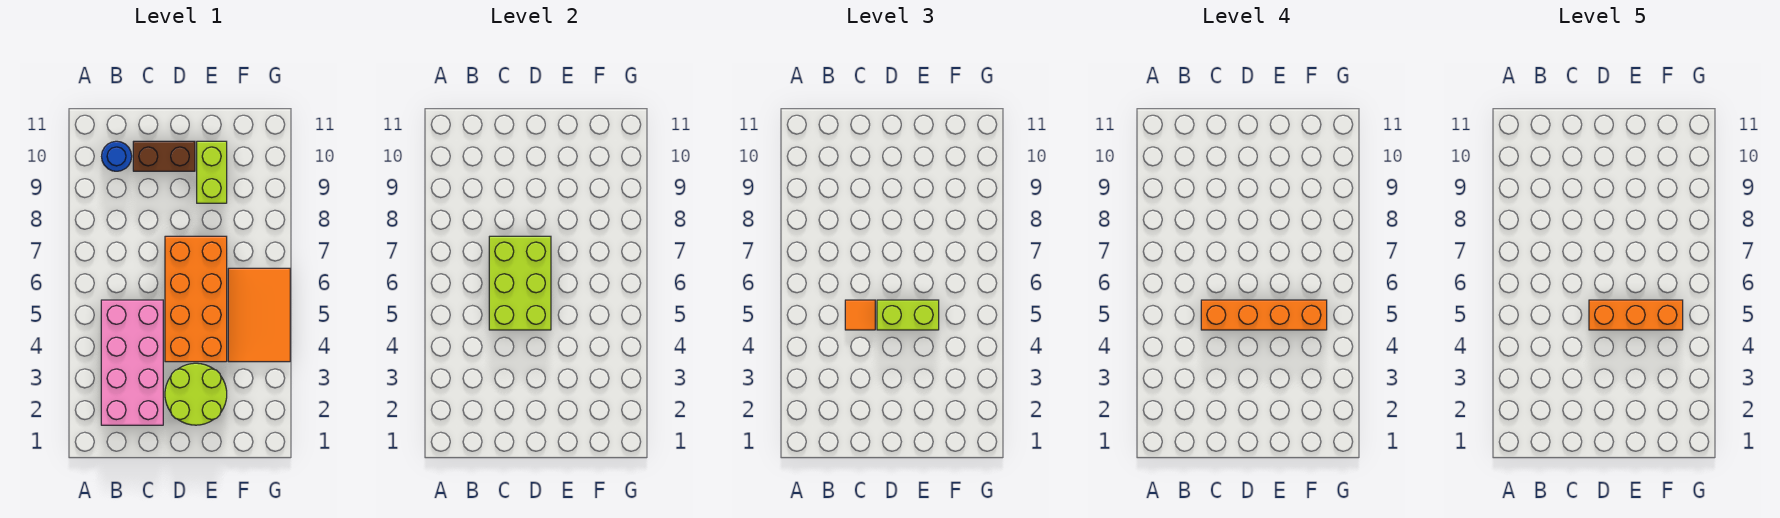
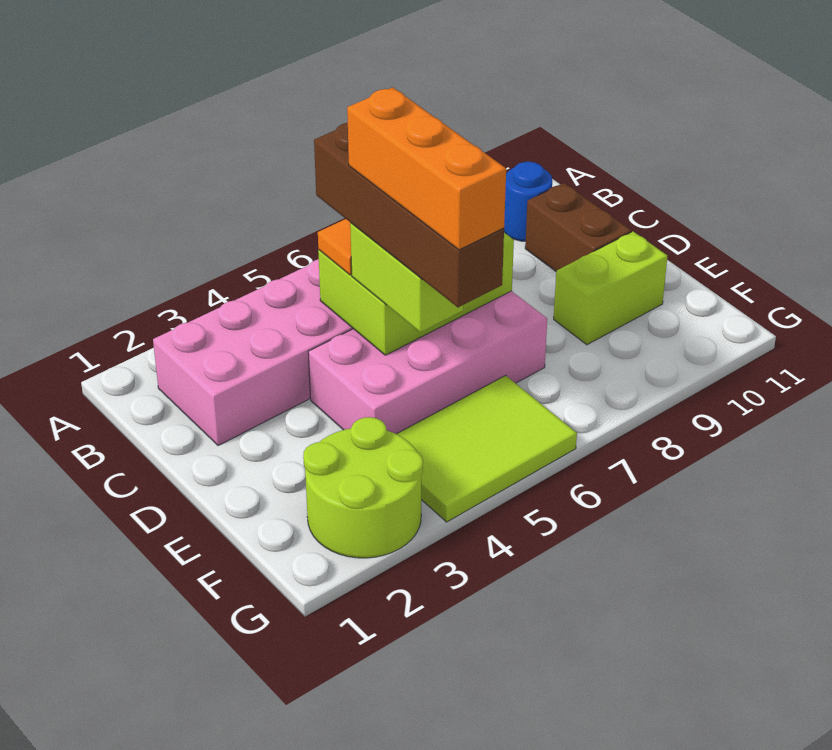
orange brick C5:F5 level 4 -> brown brick C5:F5 level 4
lime round brick D2:E3 level 1 -> lime round brick F2:G3 level 1
orange brick D4:E7 level 1 -> pink brick D4:E7 level 1
orange tile F4:G6 level 1 -> lime tile F4:G6 level 1

